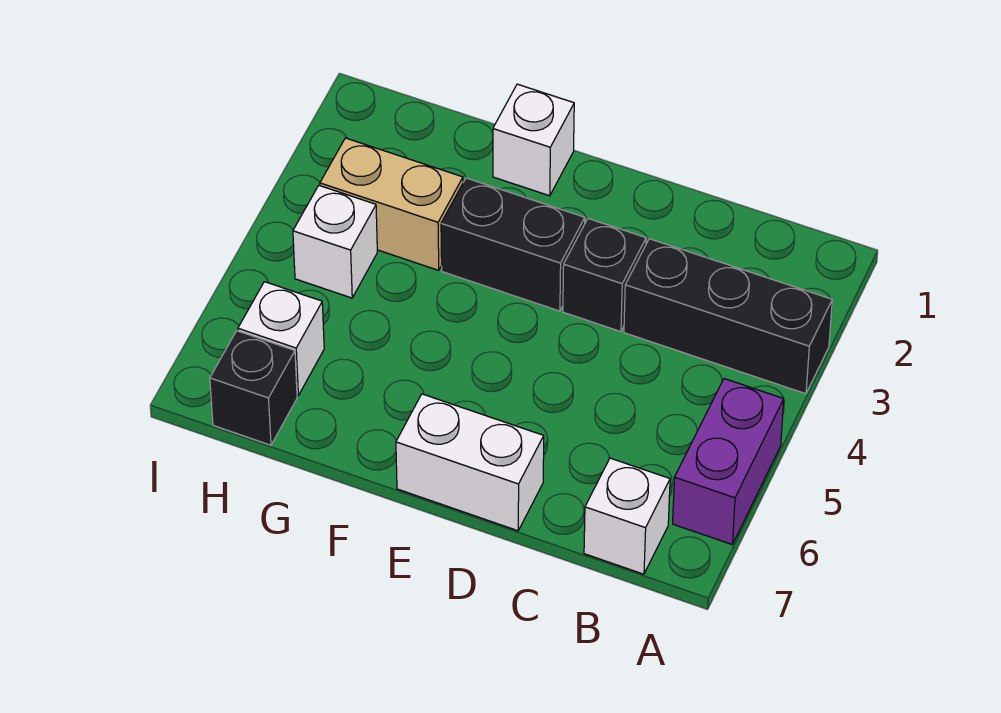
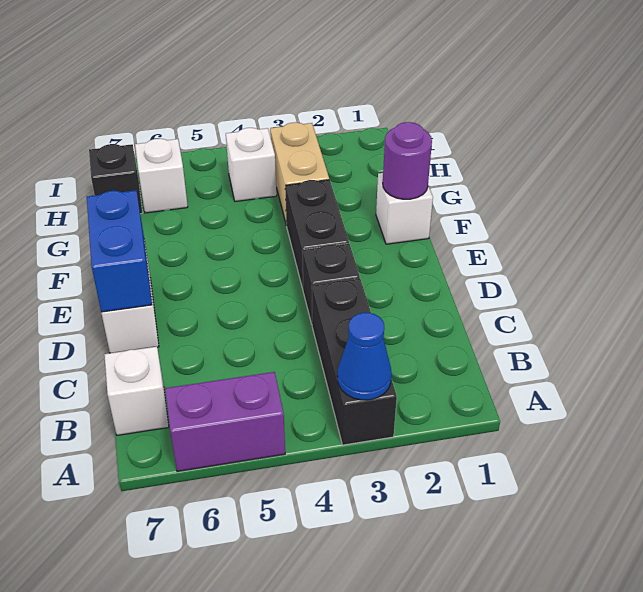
none -> blue cone A3 level 2
none -> blue brick D7:E7 level 2
none -> purple round brick F1 level 2

